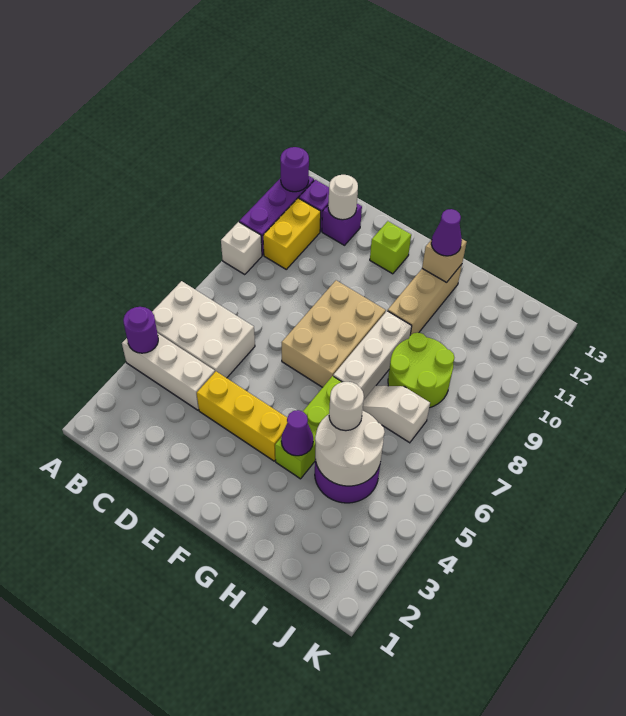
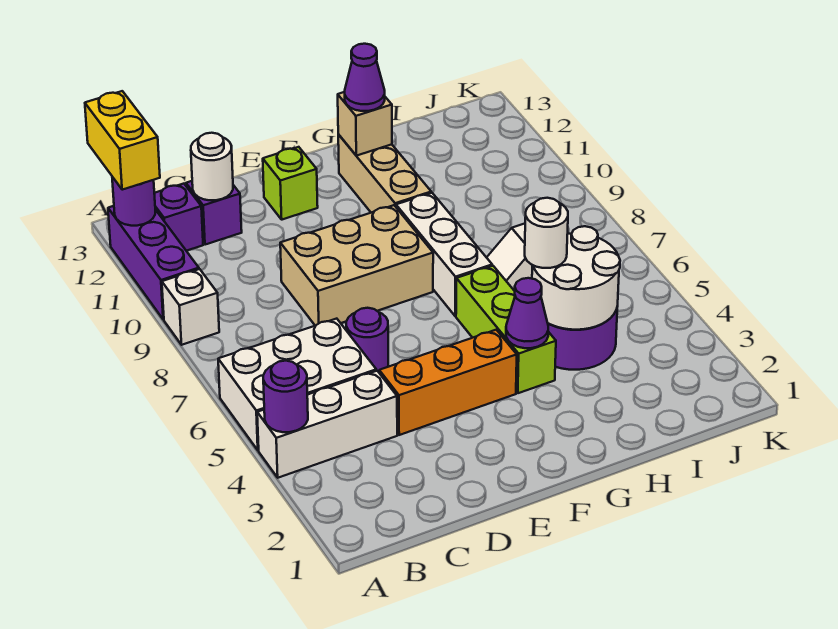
yellow brick B10:B11 level 1 -> yellow brick A12:A13 level 3
yellow brick D4:F4 level 1 -> orange brick D4:F4 level 1
none -> purple round brick D6 level 1
tan brick E7:F9 level 1 -> tan brick D8:F9 level 1
lime round brick H8:I9 level 1 -> none

